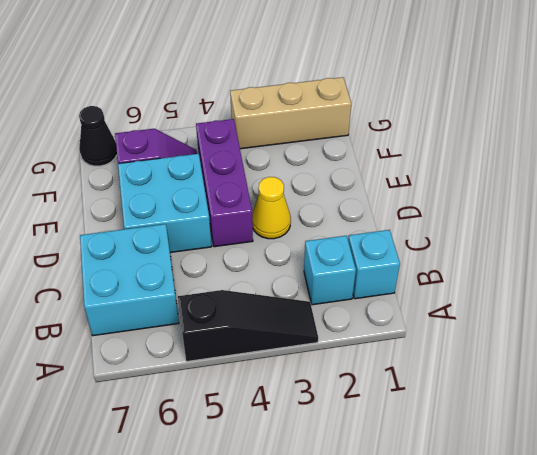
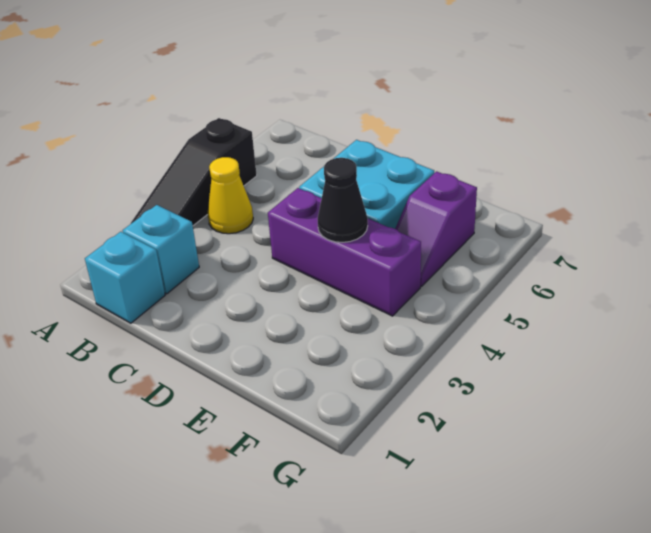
cyan brick B6:C7 level 1 -> none
yellow cone D3 level 1 -> yellow cone B4 level 1
tan brick G1:G3 level 1 -> none
black cone G7 level 1 -> black cone E4 level 2

